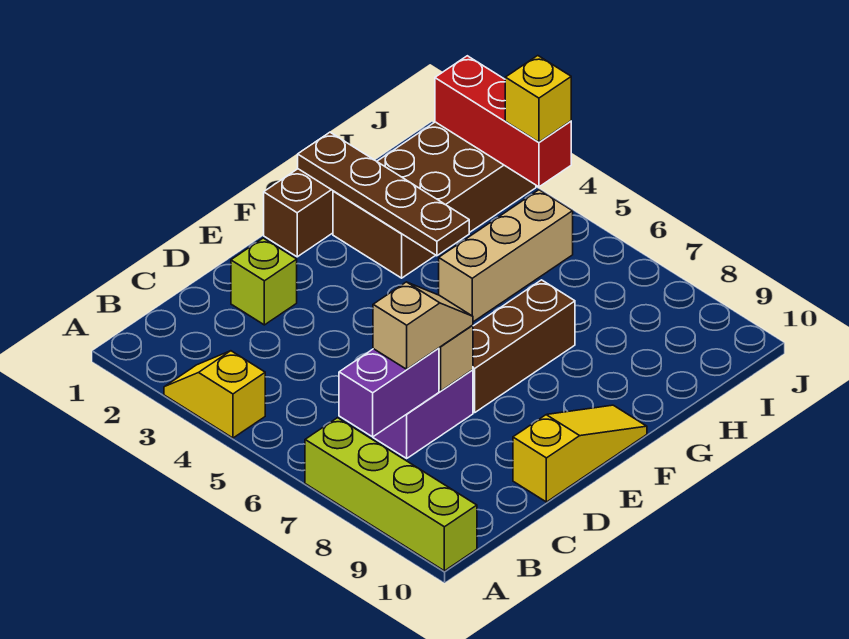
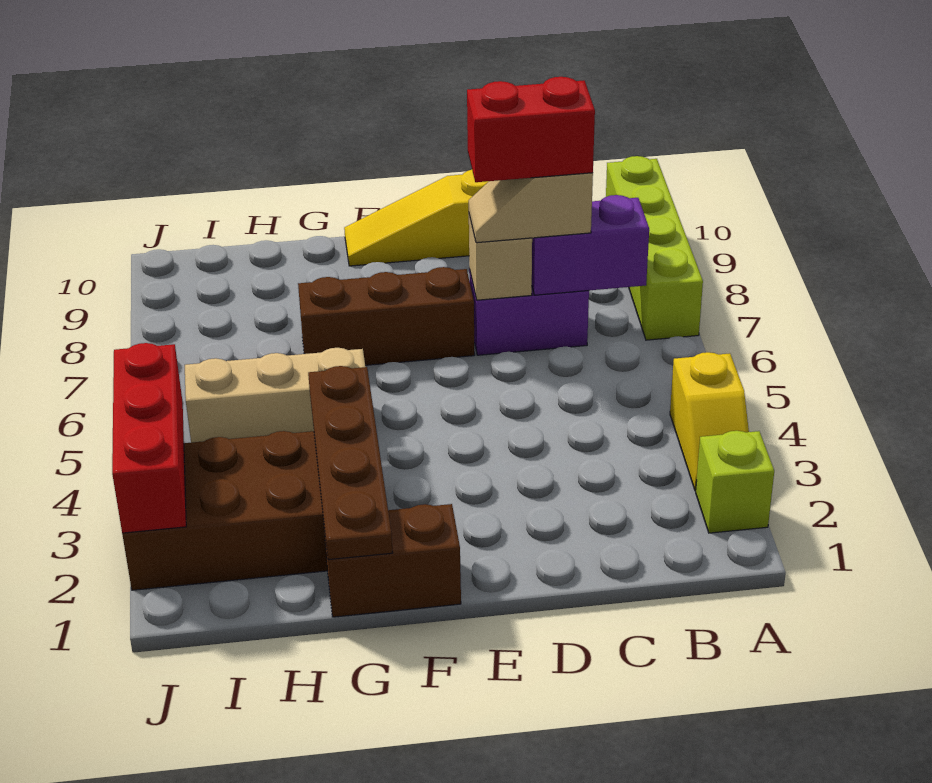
none -> red brick C7:D7 level 4
lime brick D2 level 1 -> lime brick A2 level 1
yellow brick J4 level 3 -> none

